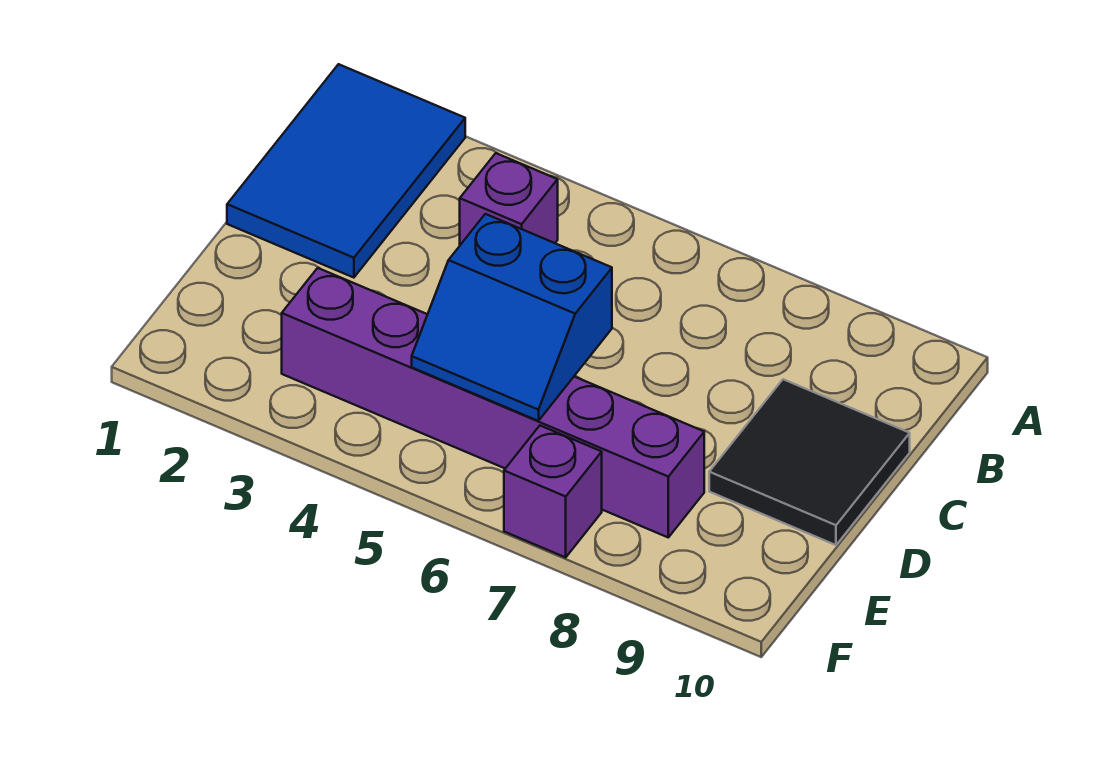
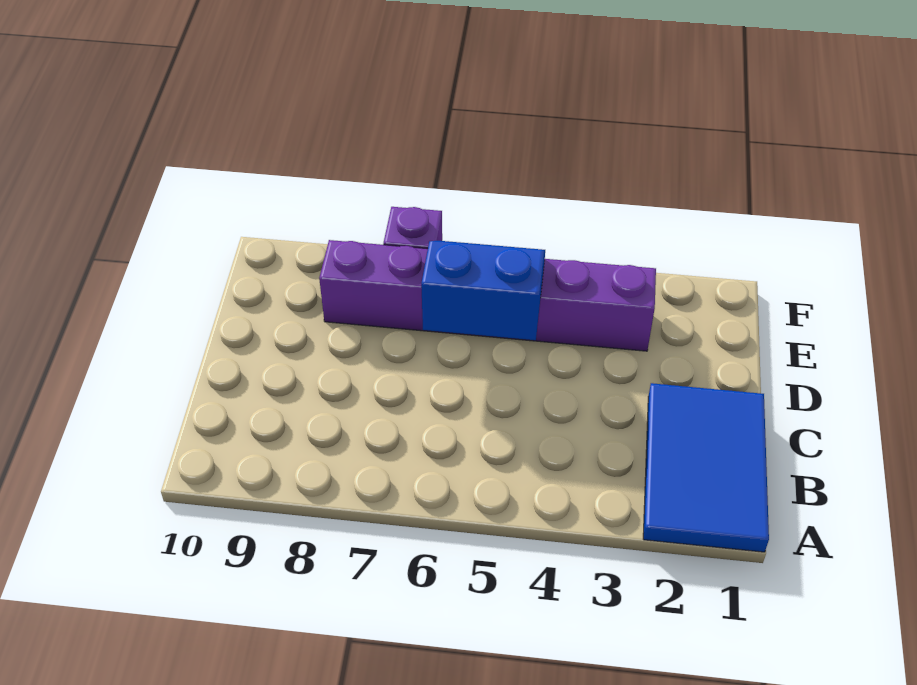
purple brick B4 level 1 -> none
black tile C9:D10 level 1 -> none

